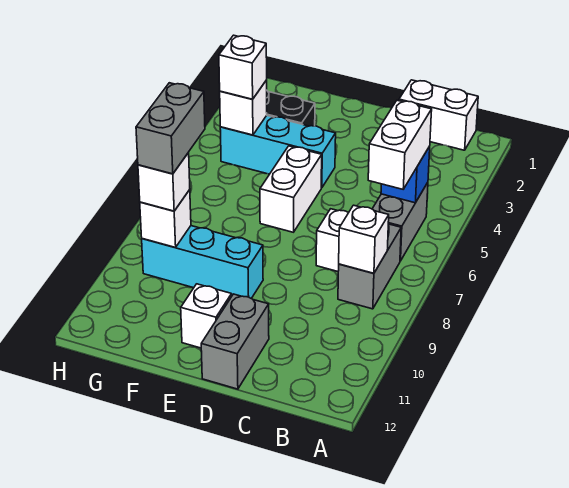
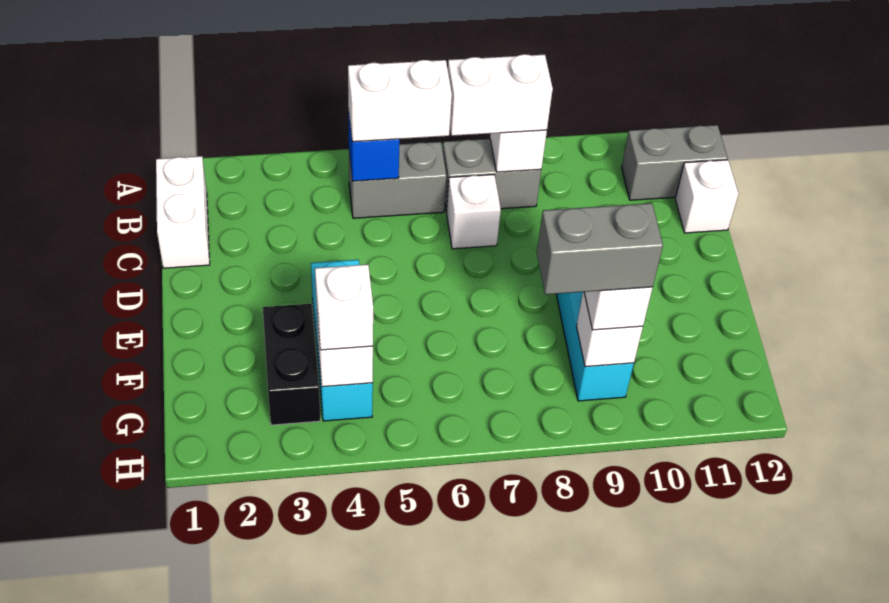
grey brick D11:D12 level 1 -> grey brick B11:B12 level 1
white brick E5:E6 level 1 -> white brick B7:B8 level 3
white brick E11 level 1 -> white brick C12 level 1

